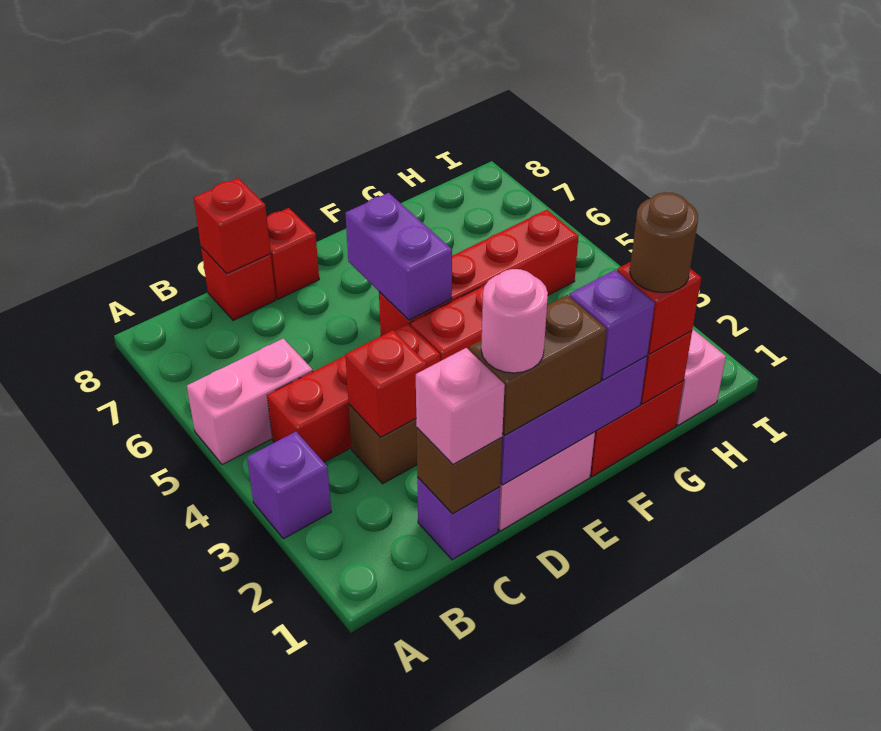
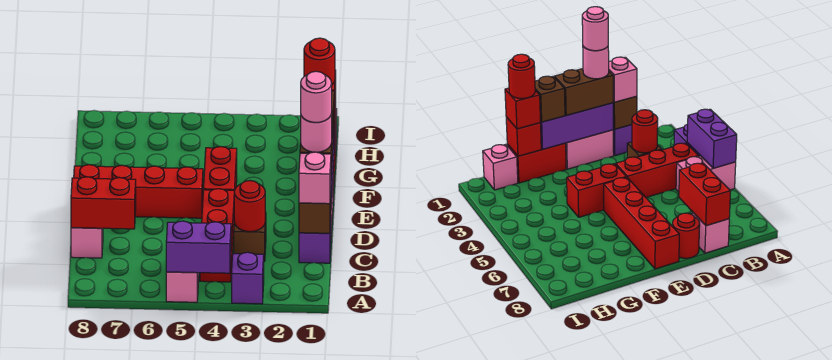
red brick C3 level 2 -> red round brick C3 level 2
red brick C8 level 1 -> pink brick C8 level 1
red brick C8 level 2 -> red brick C7:C8 level 2
none -> pink round brick D1 level 5
red brick D8 level 1 -> red round brick D8 level 1
red brick E5:H5 level 1 -> red brick E5:E8 level 1
purple brick E5:E6 level 2 -> purple brick A4:A5 level 2
purple brick F1 level 3 -> brown brick F1 level 3
brown round brick G1 level 4 -> red round brick G1 level 4

